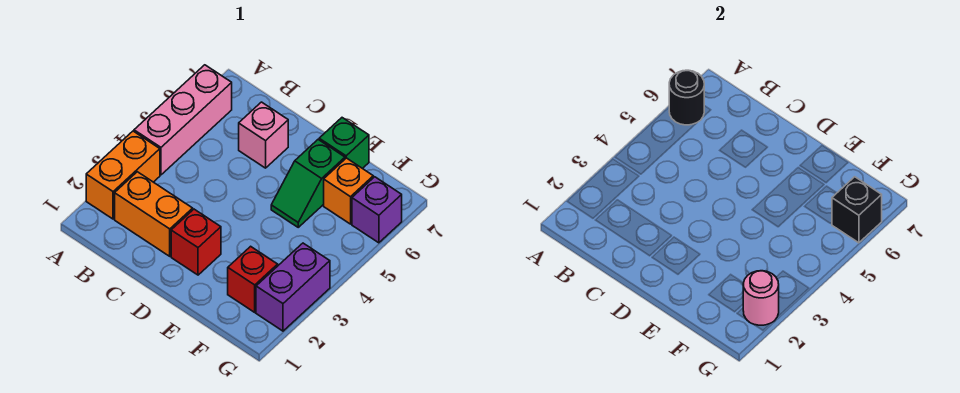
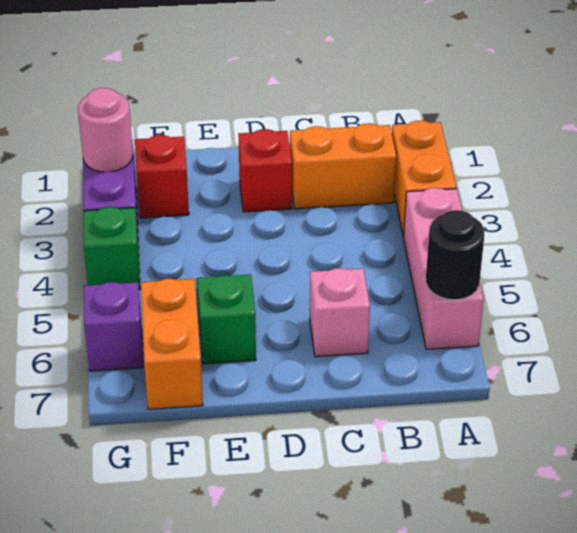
green brick E7 level 1 -> green brick G4 level 1
orange brick F6 level 1 -> orange brick F6:F7 level 1
black brick G6 level 2 -> none

